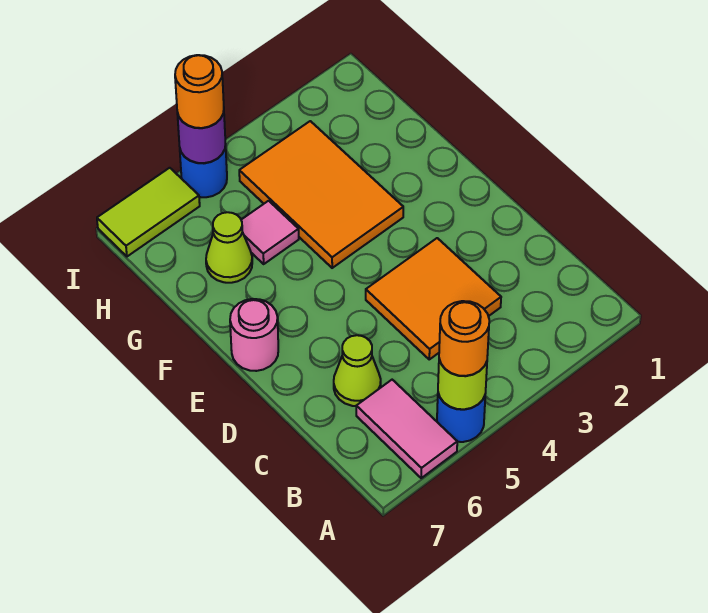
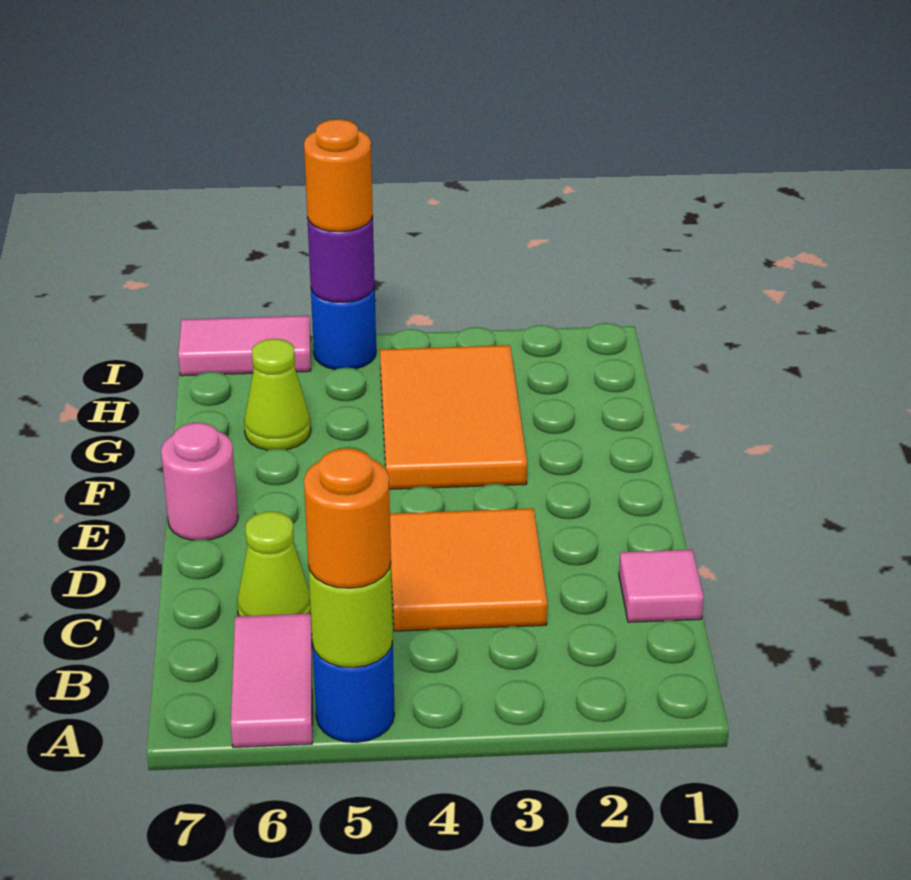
pink tile G5 level 1 -> pink tile C1 level 1
lime tile I6:I7 level 1 -> pink tile I6:I7 level 1

